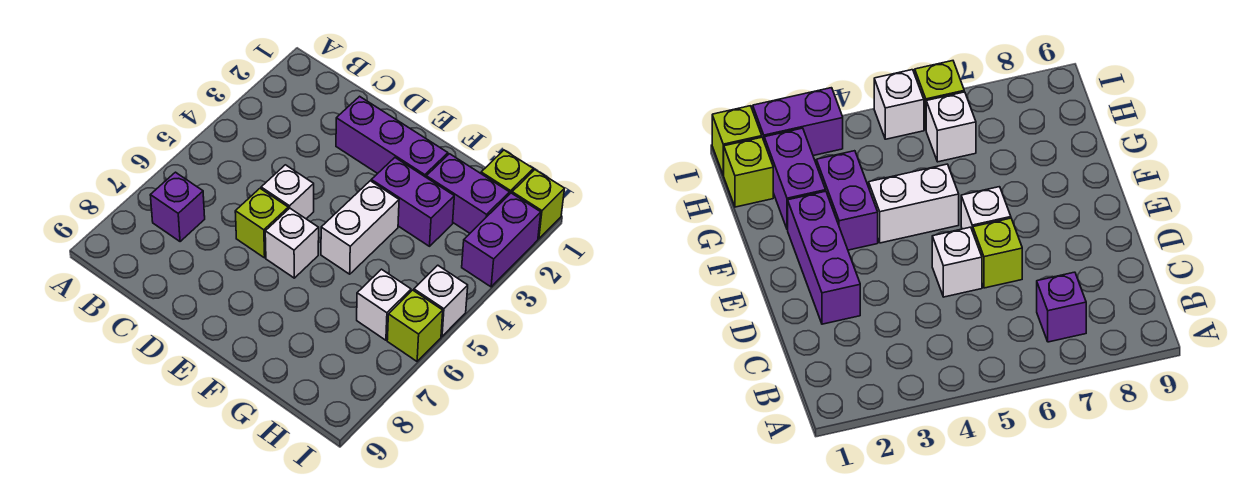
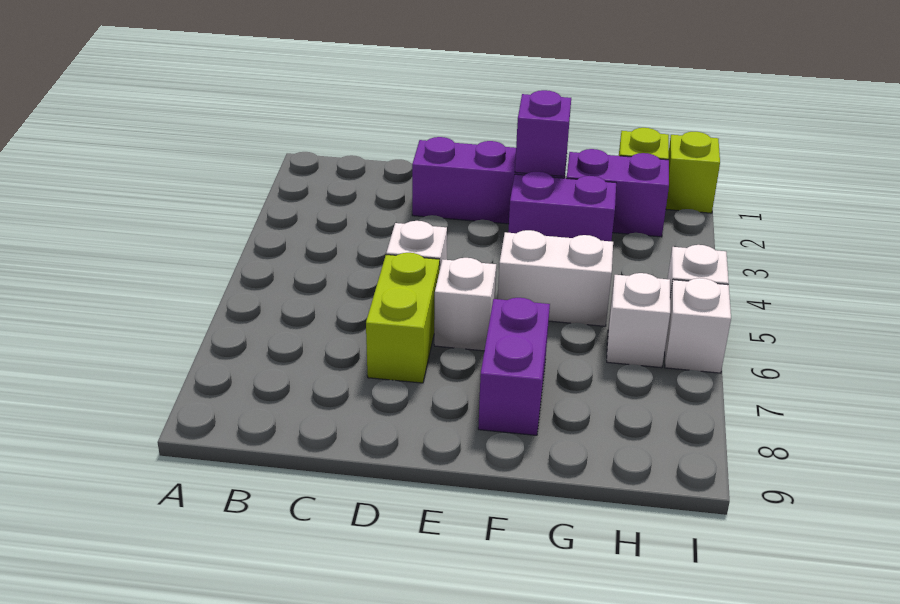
purple brick B7 level 1 -> purple brick F2 level 2
lime brick D6 level 1 -> lime brick D6:D7 level 1
white brick F4:F5 level 1 -> white brick F5:G5 level 1
purple brick I2:I3 level 1 -> purple brick F7:F8 level 1
lime brick I6 level 1 -> white brick I6 level 1

